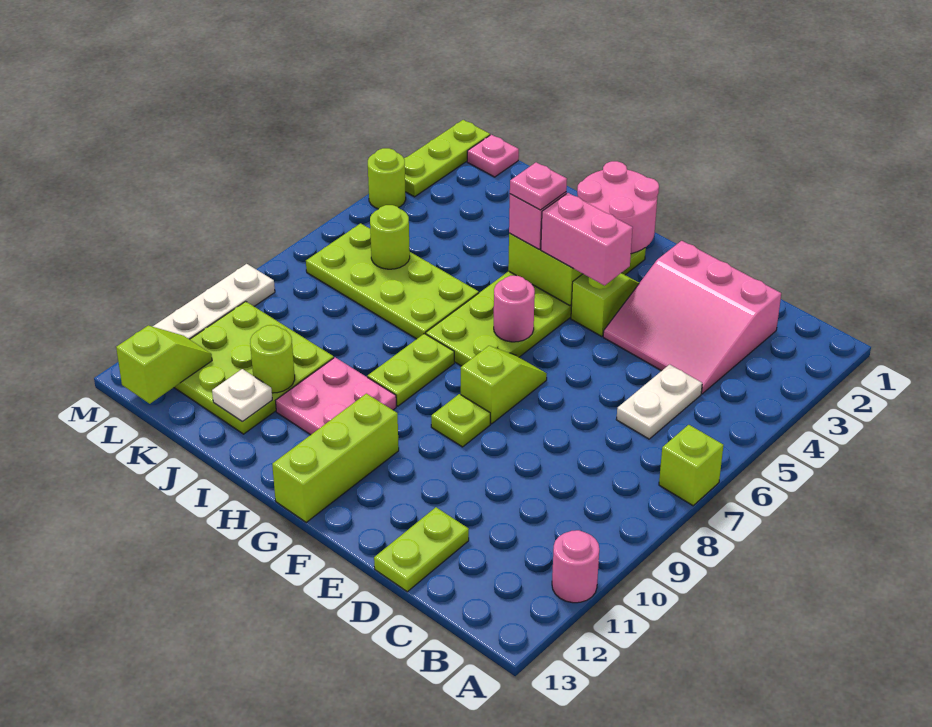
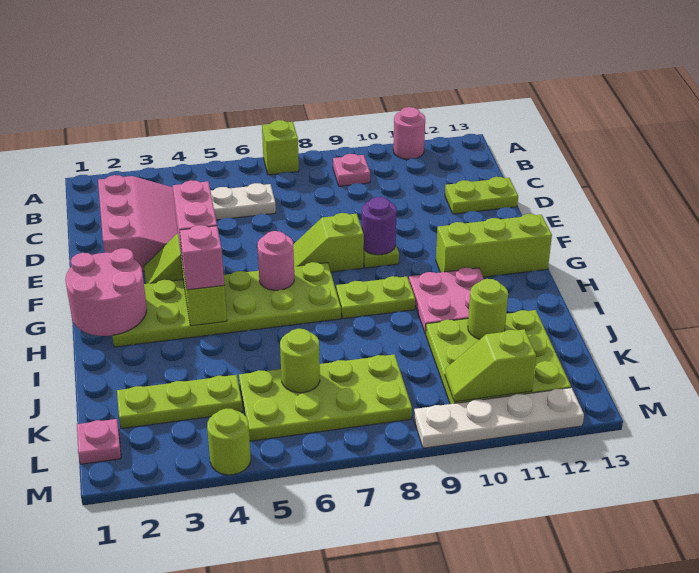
none -> purple round brick F9 level 2
pink plate H4 level 4 -> pink plate B9 level 1
lime plate I6:L7 level 1 -> lime plate K5:L8 level 1
white plate J12 level 2 -> none
lime slope L12:L13 level 2 top 13 -> lime slope L10:L11 level 2 top 11
lime plate M1:M3 level 1 -> lime plate K2:K4 level 1

